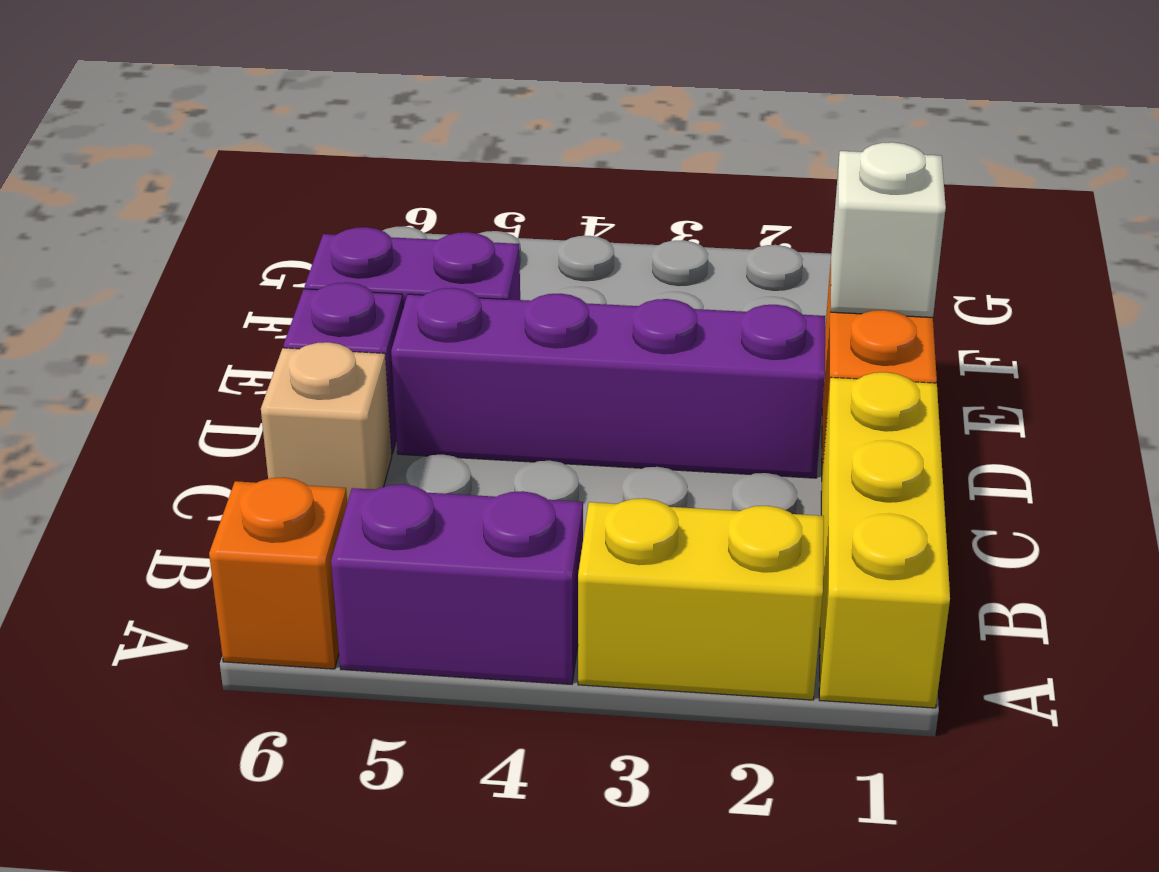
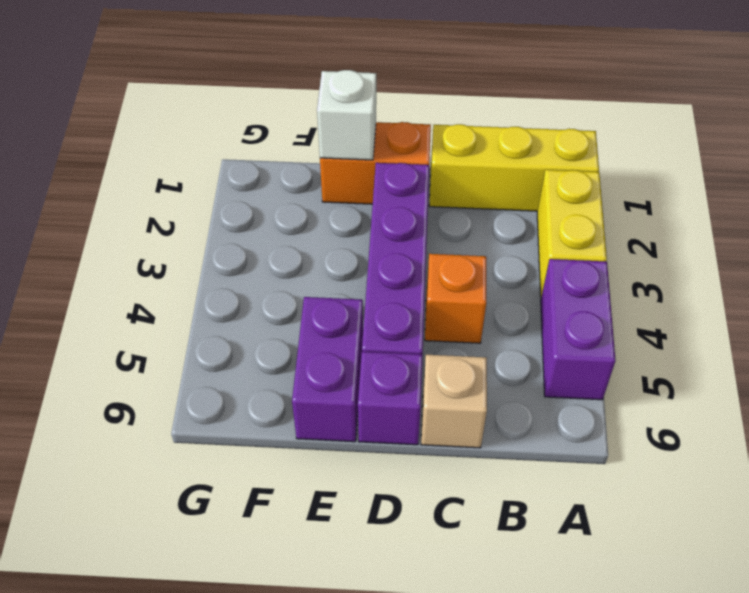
orange brick A6 level 1 -> orange brick C4 level 1

